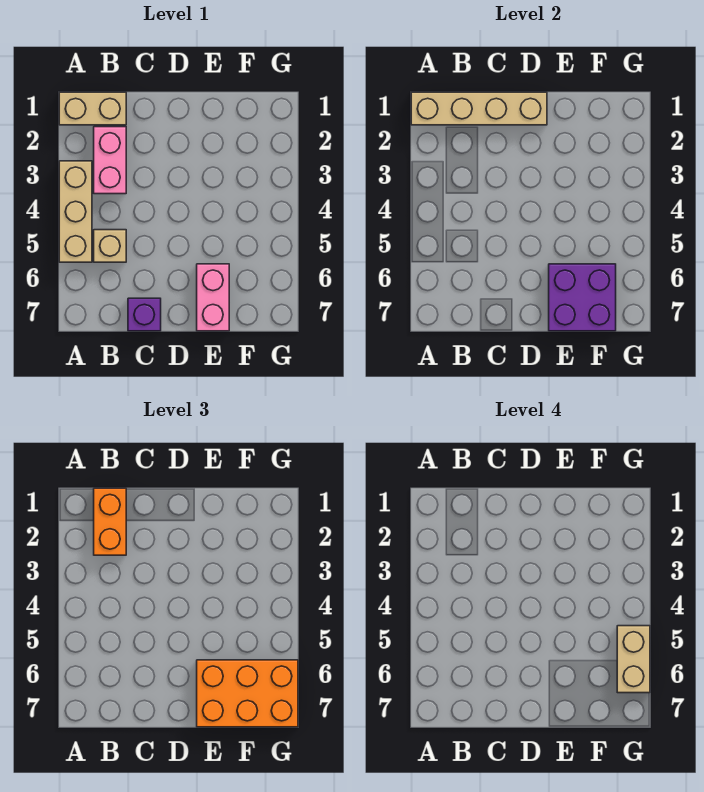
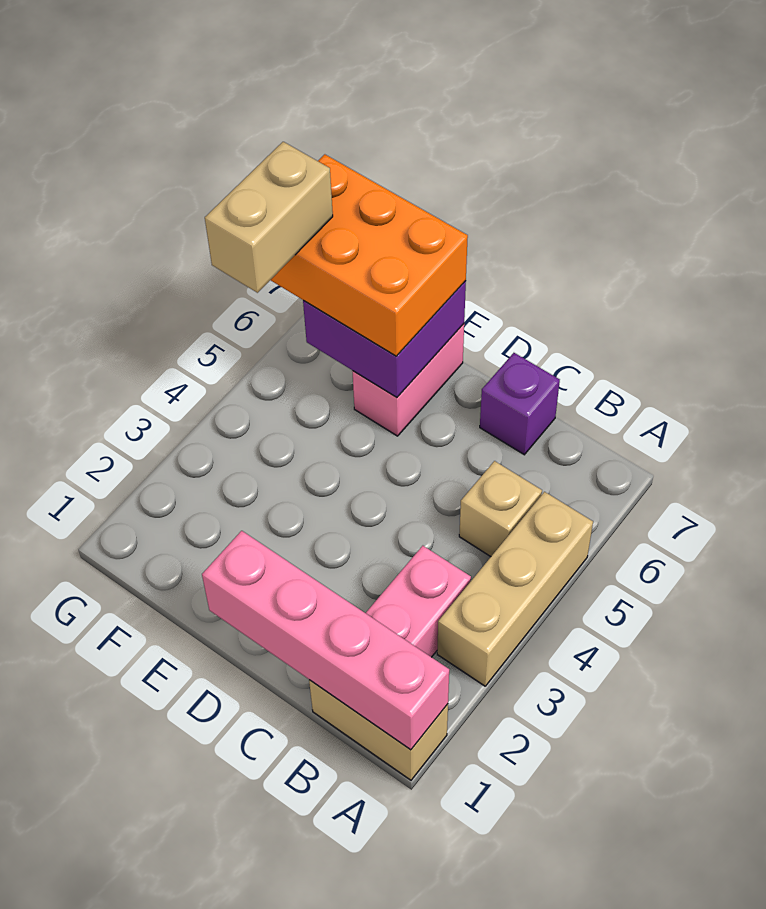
tan brick A1:D1 level 2 -> pink brick A1:D1 level 2
orange brick B1:B2 level 3 -> none

